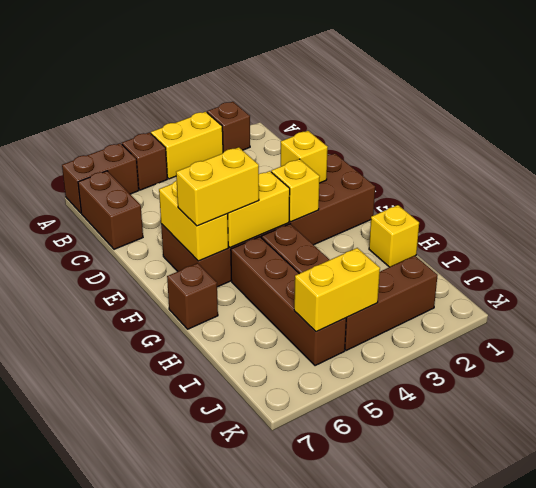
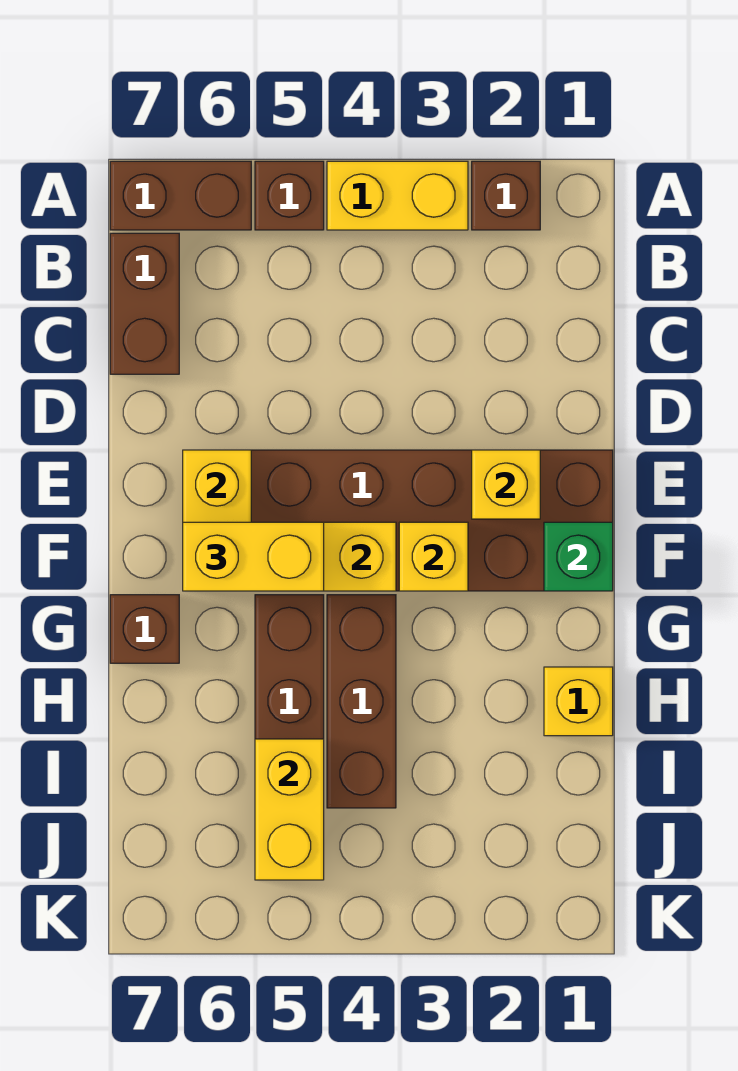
none -> green brick F1 level 2
brown brick J2:J4 level 1 -> none
yellow brick J4:J5 level 2 -> yellow brick I5:J5 level 2

